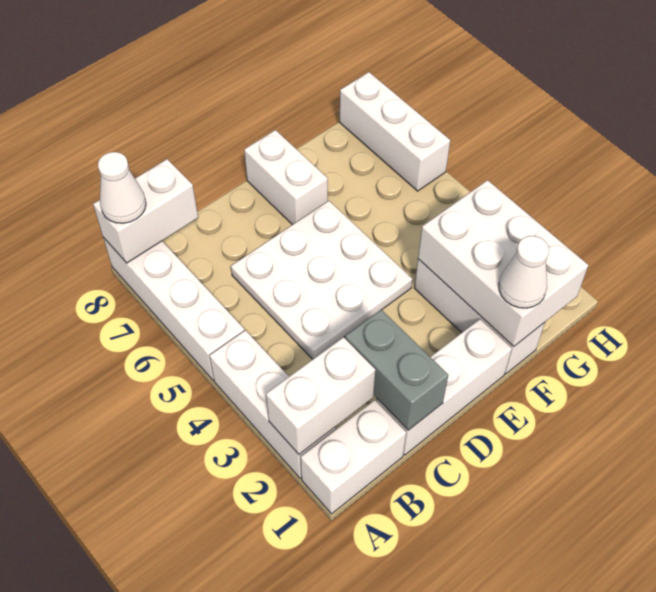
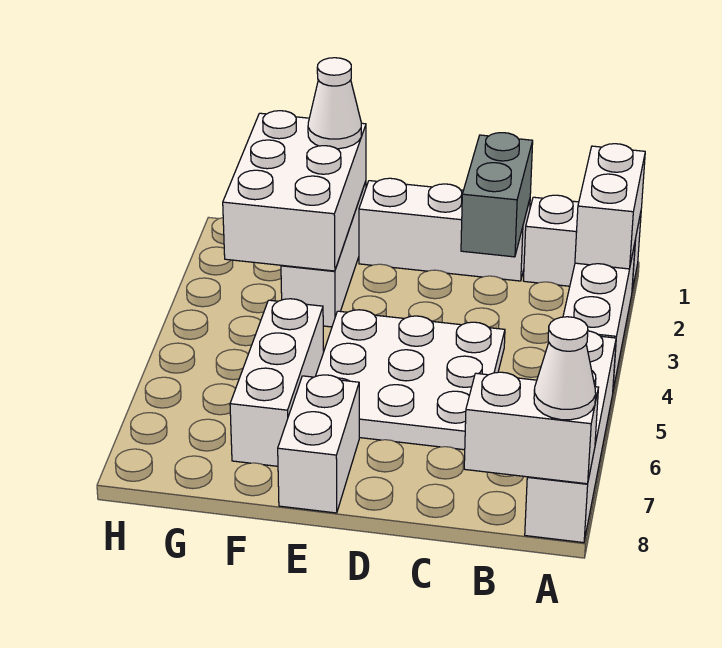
white brick A2:B2 level 2 -> white brick A1:A2 level 2
white brick H6:H8 level 1 -> white brick F5:F7 level 1

